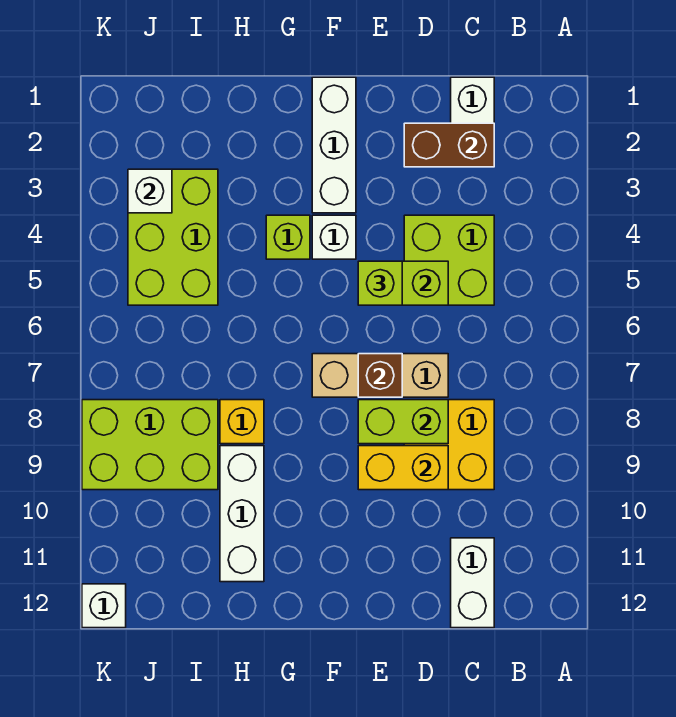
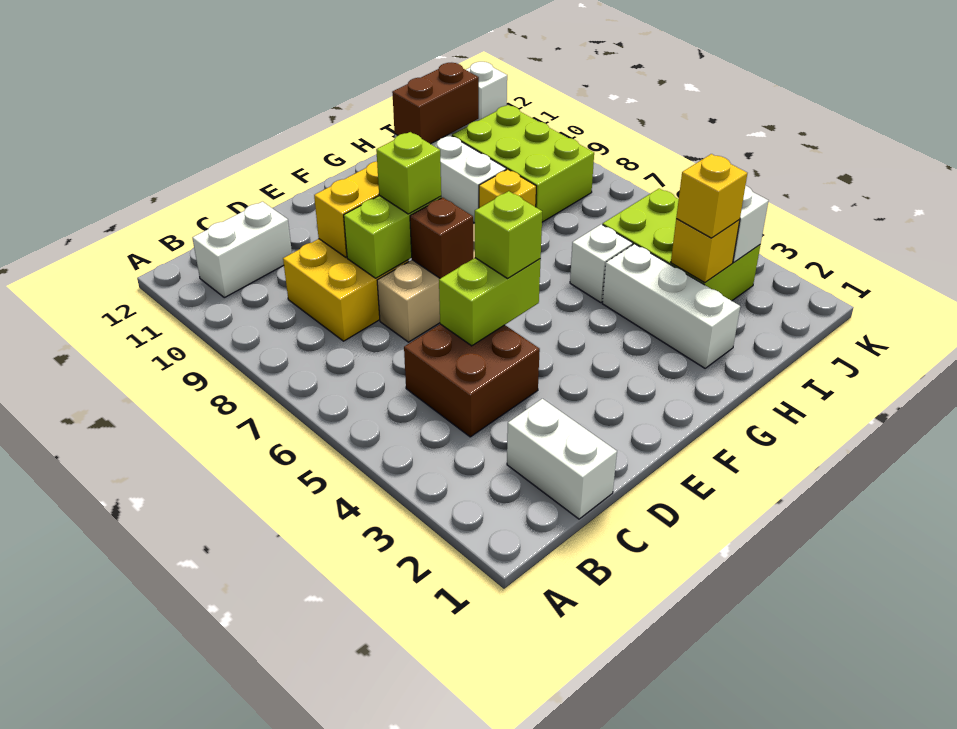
brown brick C2:D2 level 2 -> brown brick H11:I11 level 2
lime brick C4:D5 level 1 -> brown brick C4:D5 level 1
white brick C11:C12 level 1 -> white brick B11:C11 level 1
white brick F1:F3 level 1 -> white brick H2:H4 level 1
white brick F4 level 1 -> white brick H5 level 1
lime brick G4 level 1 -> lime brick E8 level 3
none -> yellow brick I3 level 2
none -> yellow brick I3 level 3
lime brick I8:K9 level 1 -> lime brick I8:J10 level 1

